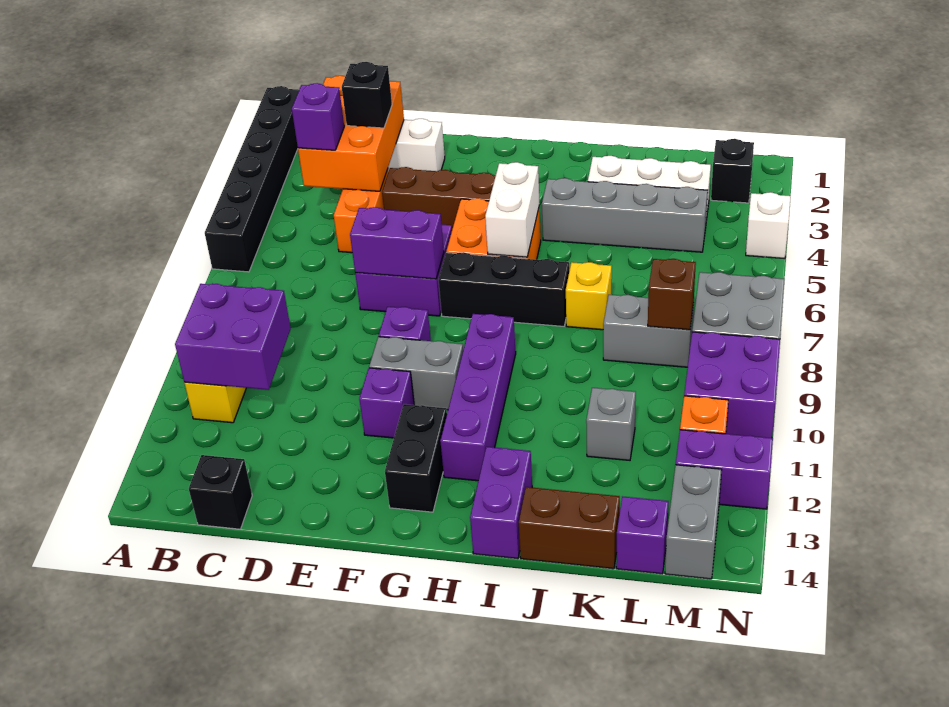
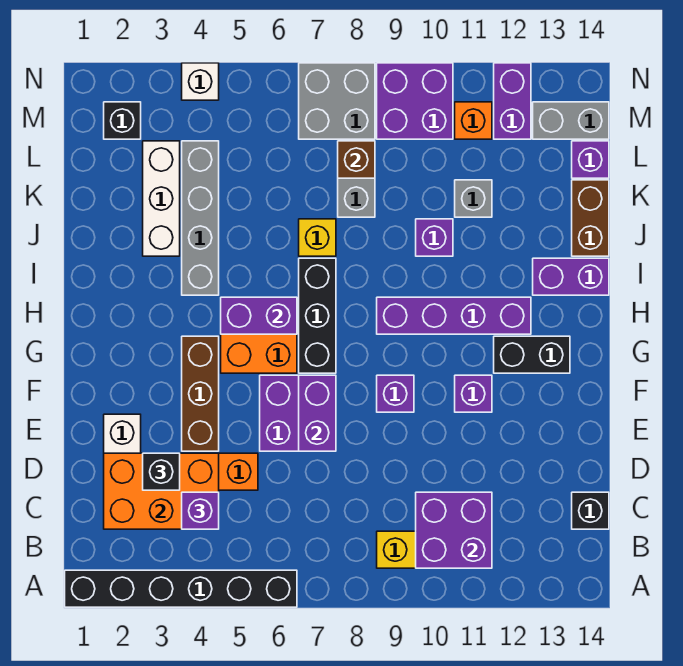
grey brick F10:G10 level 1 -> none
white brick H5:H6 level 2 -> purple brick H5:H6 level 2
none -> purple brick J10 level 1

